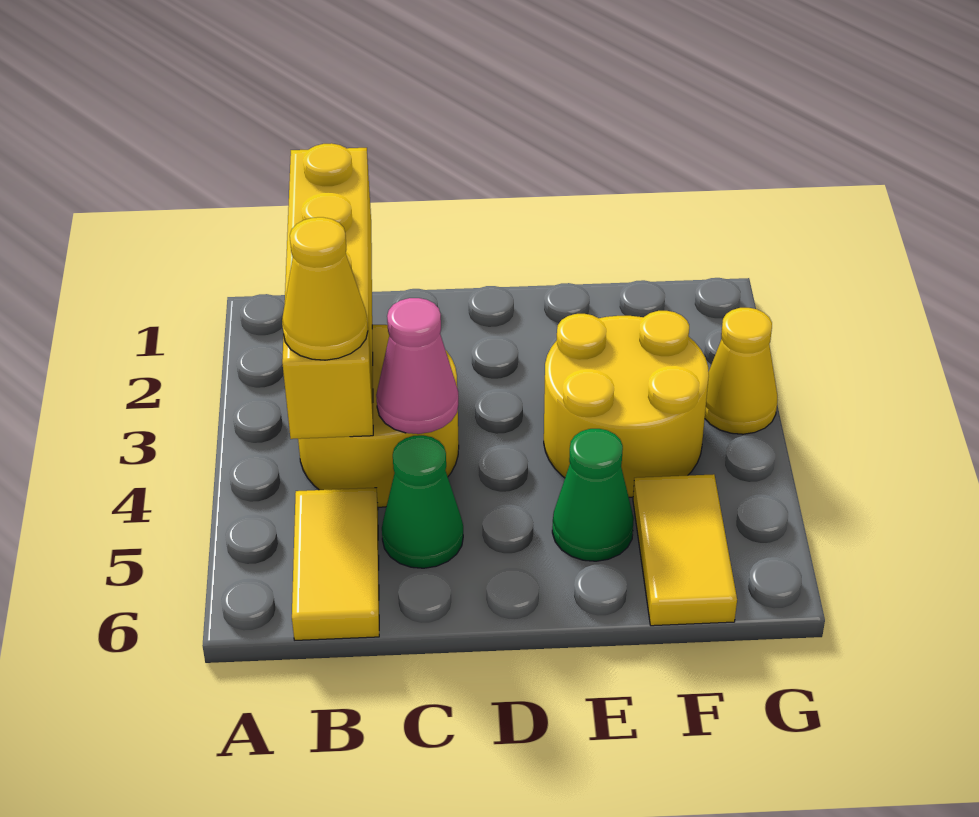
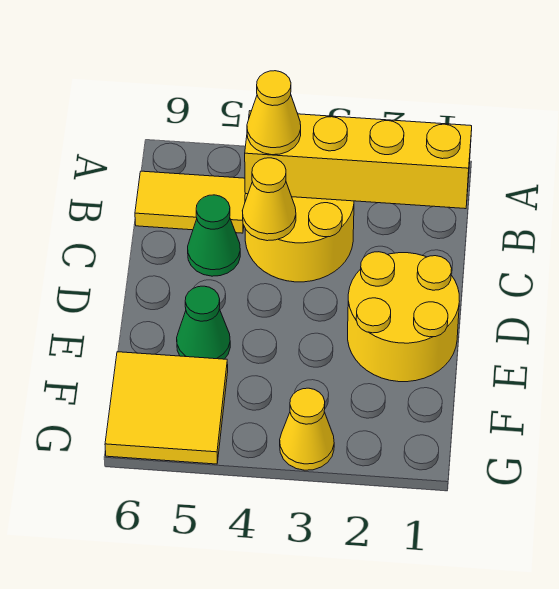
pink cone C4 level 2 -> yellow cone C4 level 2
yellow round brick E3:F4 level 1 -> yellow round brick D1:E2 level 1
yellow tile F5:F6 level 1 -> yellow tile F5:G6 level 1

